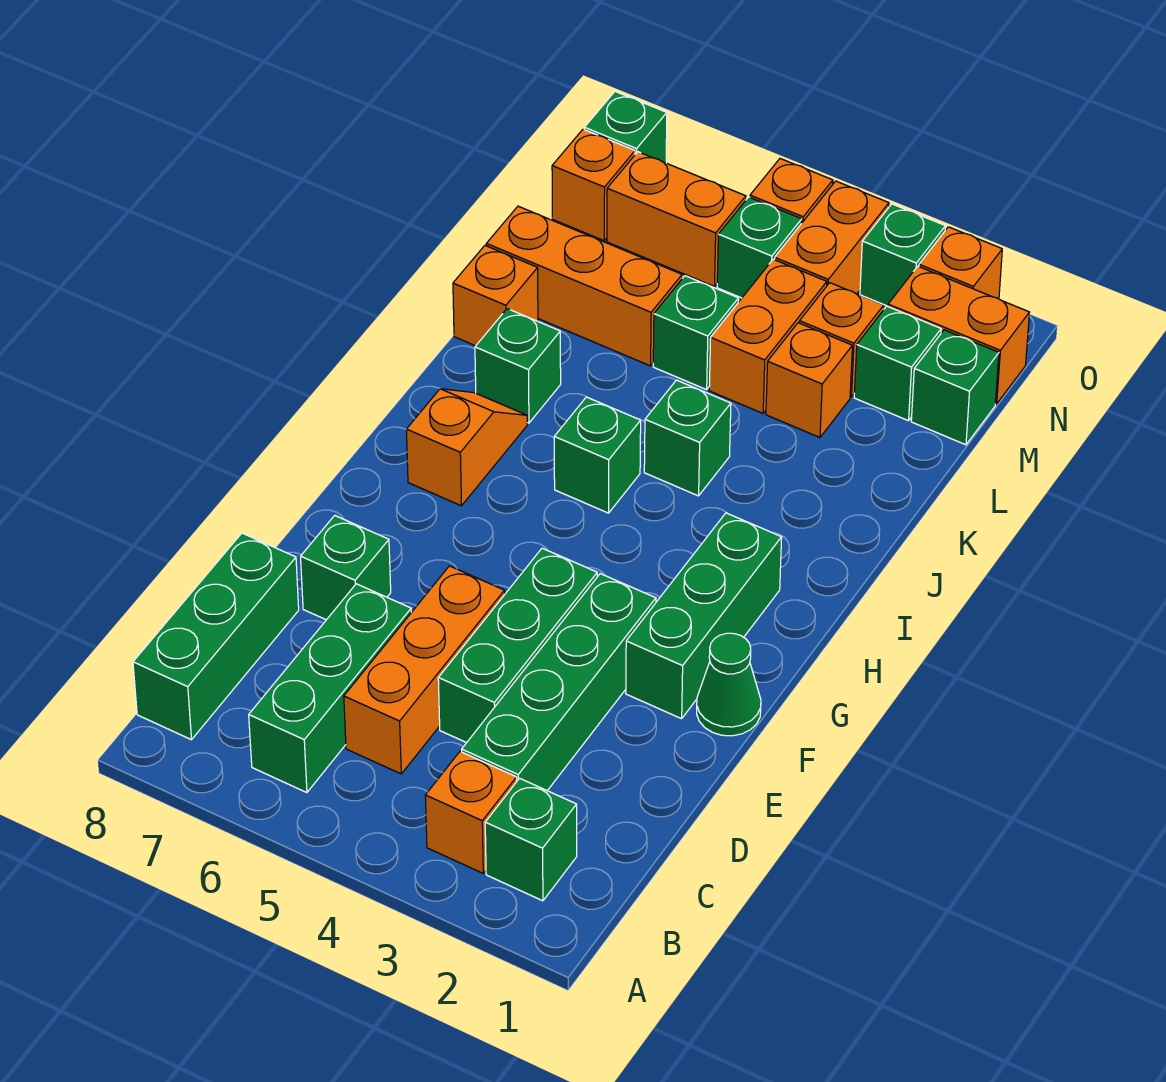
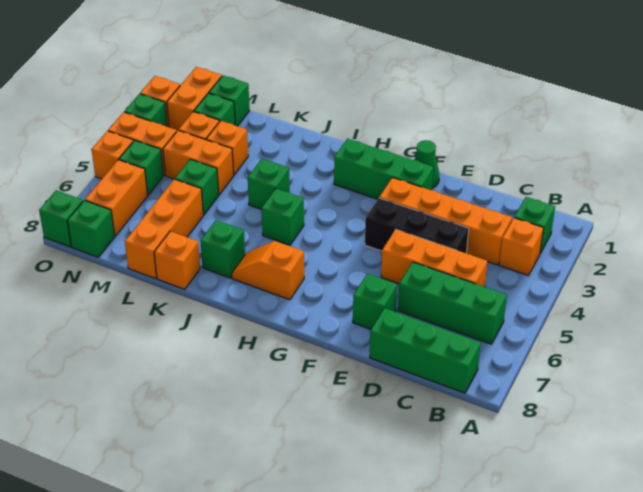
green brick C3:F3 level 1 -> orange brick C3:F3 level 1
green brick D4:F4 level 1 -> black brick D4:F4 level 1
orange brick N8 level 1 -> green brick N8 level 1

